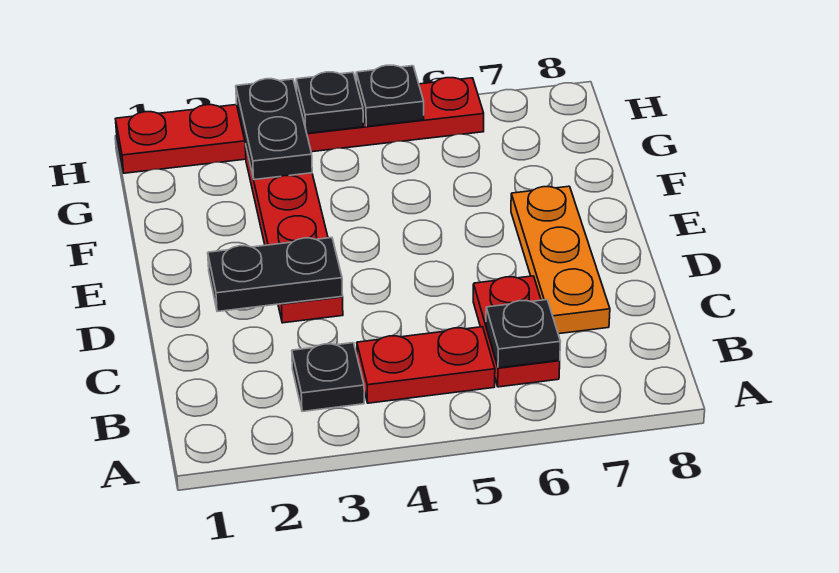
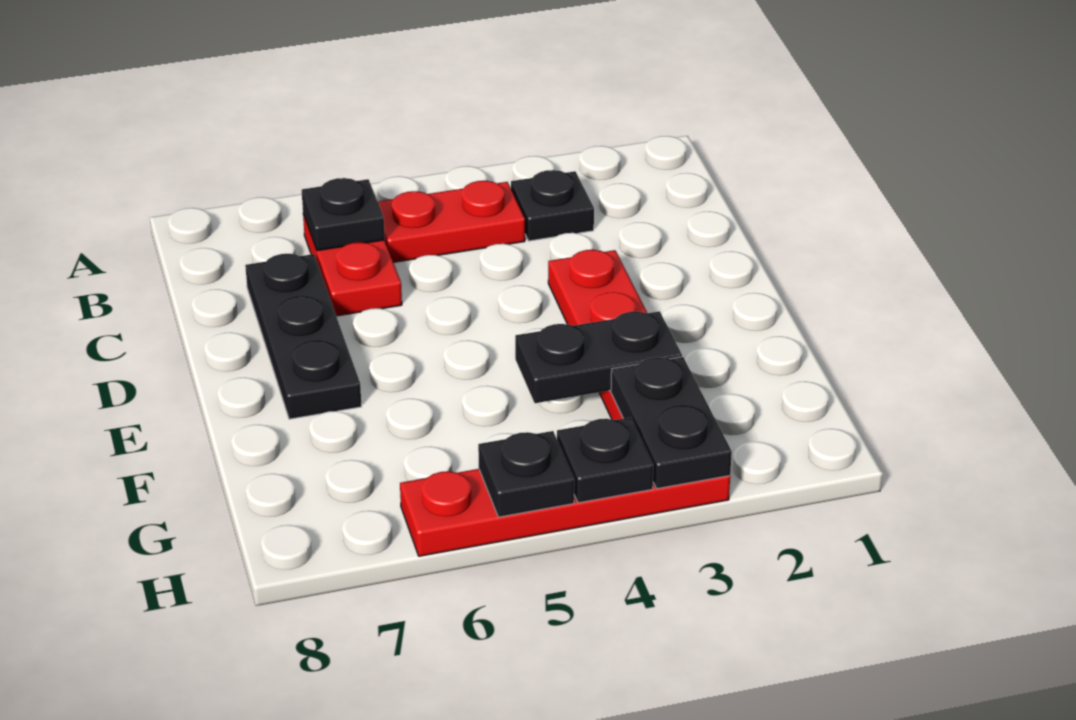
orange plate C7:E7 level 1 -> black plate C7:E7 level 1
black plate D2:D3 level 2 -> black plate F3:F4 level 2
red plate H1:H6 level 1 -> red plate H3:H6 level 1

